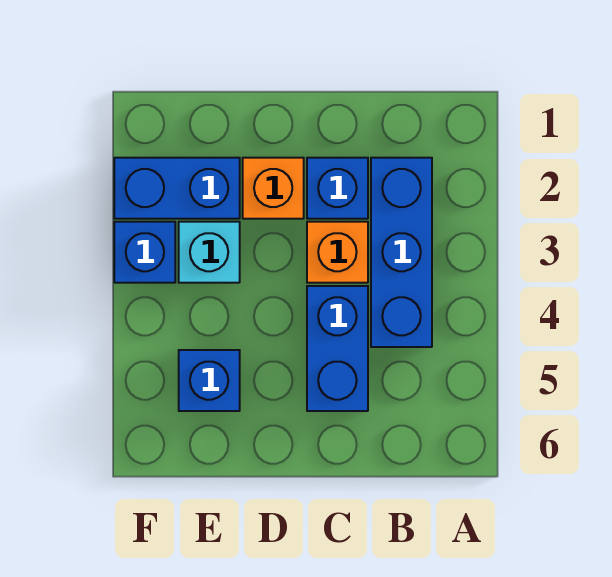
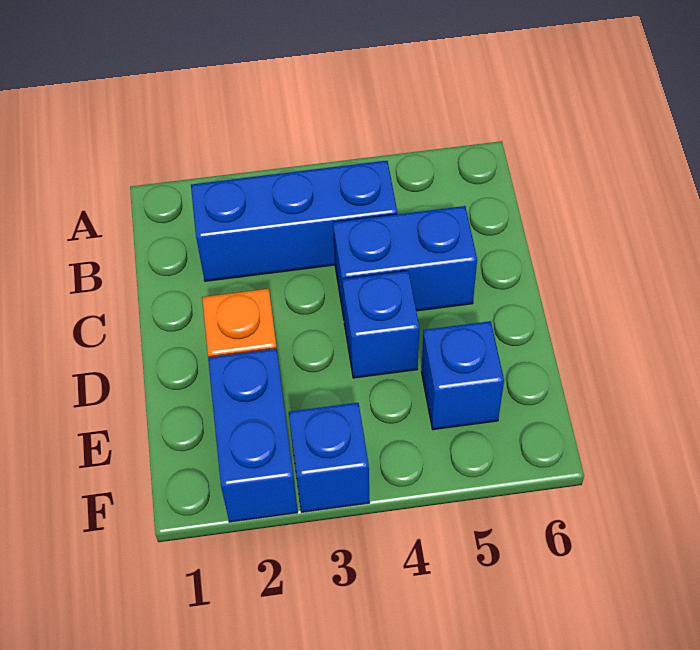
blue brick C2 level 1 -> blue brick D4 level 1
orange brick C3 level 1 -> none
cyan brick E3 level 1 -> none

